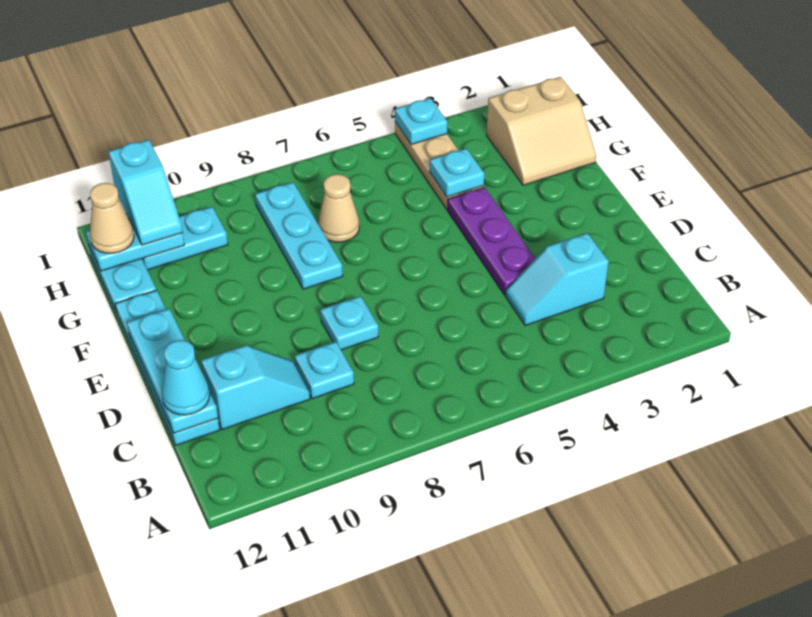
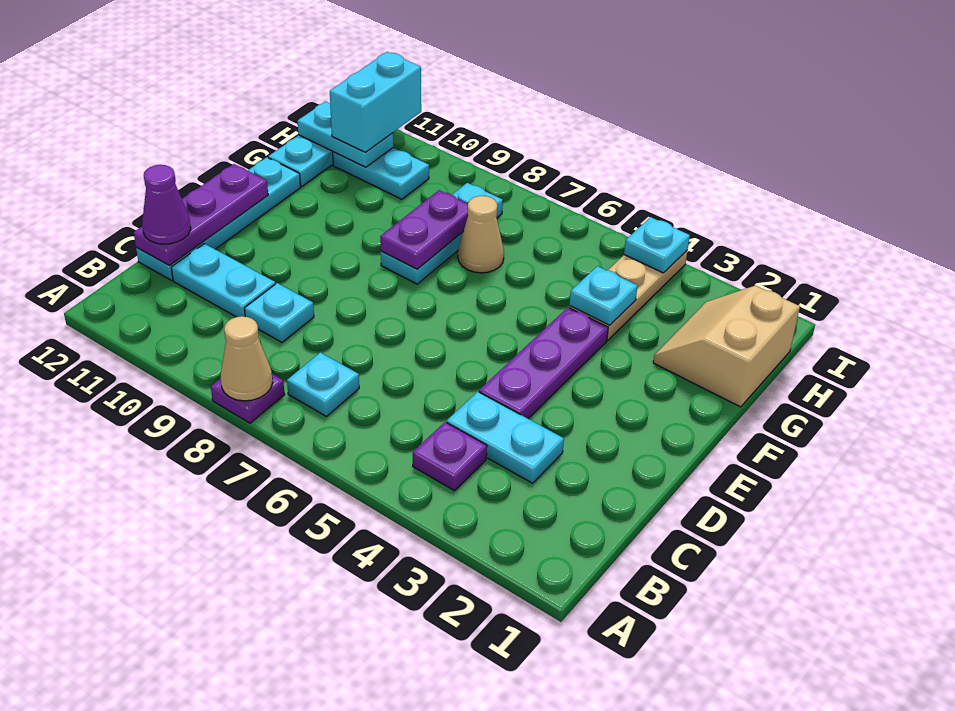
none -> purple plate A8 level 1
none -> purple plate B4 level 1
cyan slope C3:C4 level 1 top 3 -> cyan plate C3:C4 level 1
cyan slope C10:C11 level 1 top 11 -> cyan plate C10:C11 level 1
cyan plate C12:E12 level 2 -> purple plate C12:E12 level 2
cyan cone C12 level 3 -> purple cone C12 level 3
cyan plate D8 level 1 -> cyan plate B7 level 1
none -> purple plate F8:G8 level 2
tan slope G1:H2 level 1 top H -> tan slope G1:H2 level 1 top 1
cyan slope H11:I11 level 3 top I -> cyan brick H11:I11 level 3
tan cone H12 level 3 -> tan cone A8 level 2

